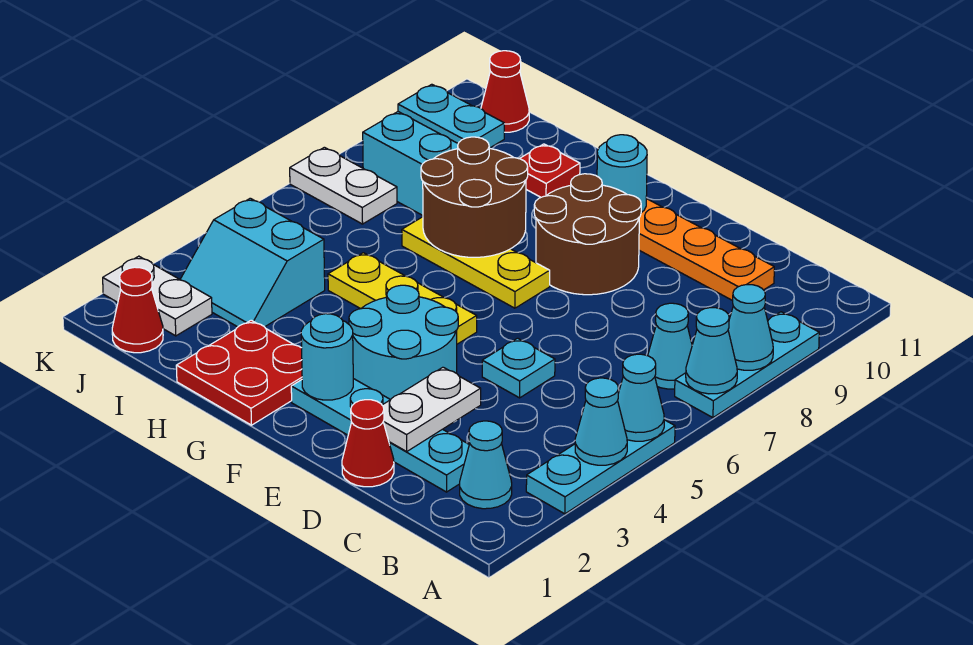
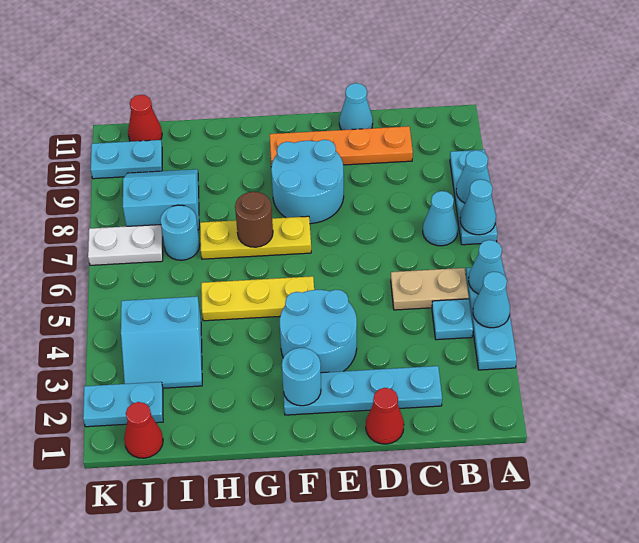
cyan cone B2 level 1 -> cyan cone D11 level 1
none -> tan plate B5:C5 level 1
white plate D2:D3 level 2 -> none
cyan plate D5 level 1 -> cyan plate B4 level 1
brown round brick E8:F9 level 1 -> cyan round brick E8:F9 level 1
cyan round brick F10 level 2 -> cyan round brick I7 level 1
red plate G1:H2 level 1 -> none
brown round brick G7:H8 level 2 -> brown round brick G7 level 2
red plate H10 level 1 -> none
white plate J2:K2 level 1 -> cyan plate J2:K2 level 1

